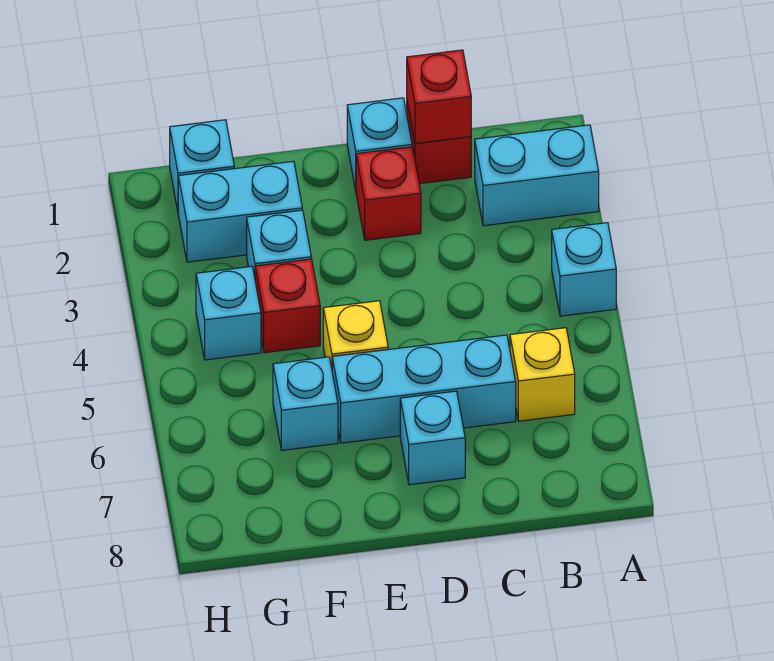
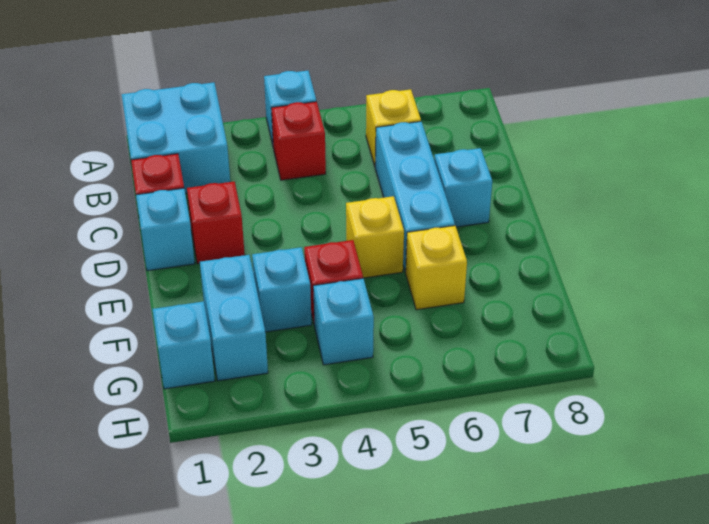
cyan brick A2:B2 level 1 -> cyan brick A1:B2 level 1
red brick C1 level 2 -> red brick B4 level 1
cyan brick F6 level 1 -> yellow brick F6 level 1

